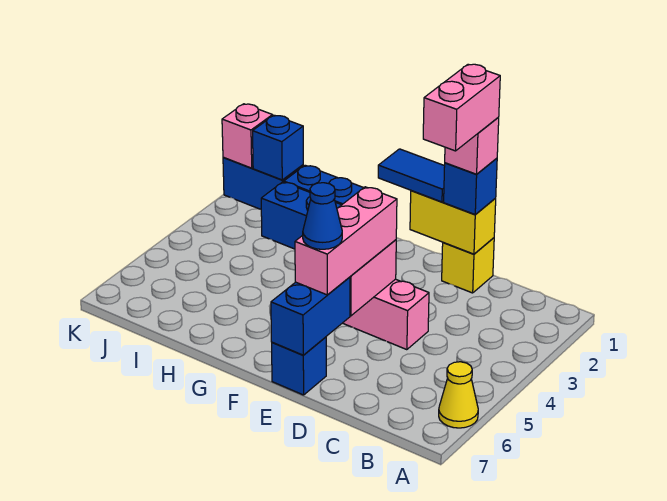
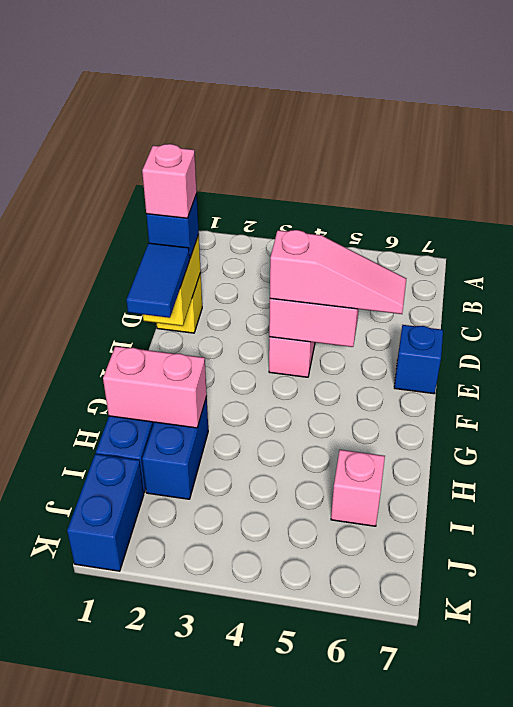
yellow cone A6 level 1 -> none
pink brick D1:D2 level 5 -> pink brick H1:H2 level 2
pink brick E4:E6 level 3 -> pink slope E4:E6 level 3 top 4
blue brick E6:E7 level 2 -> none
blue cone E6 level 4 -> none
blue brick J1 level 2 -> none
pink brick K1 level 2 -> pink brick I6 level 1

